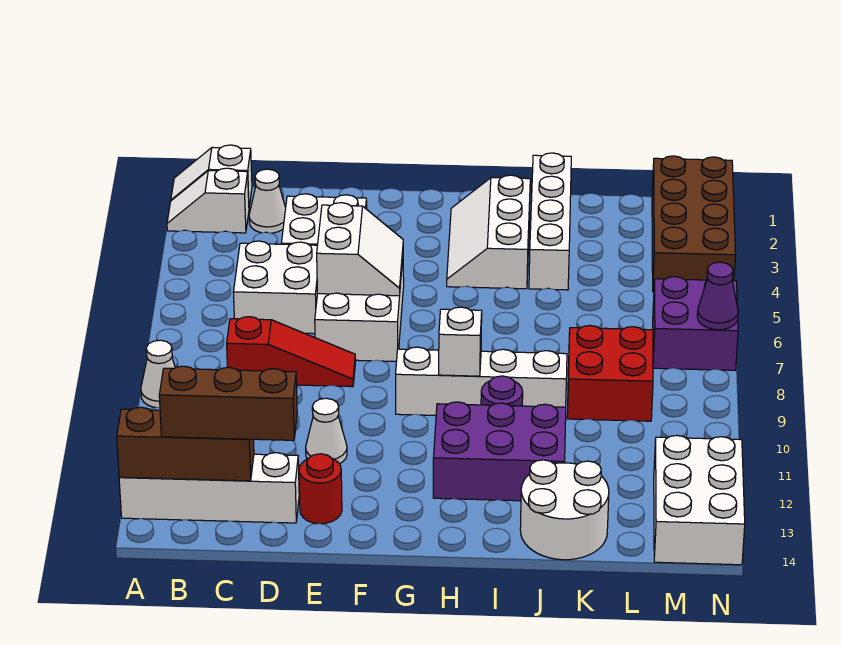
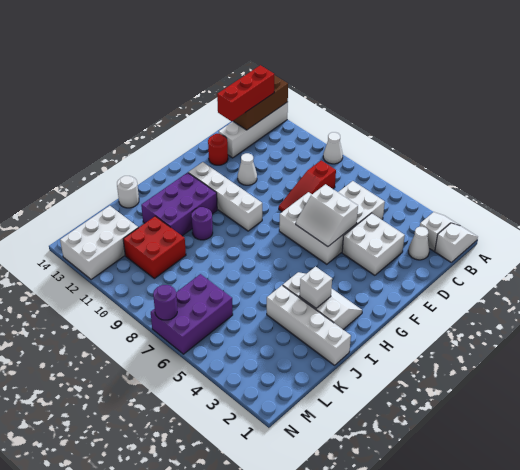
brown brick B13:D13 level 3 -> red brick B13:D13 level 3
white brick G9:J9 level 1 -> white brick G9:G12 level 1
white brick H9 level 2 -> white brick I3 level 2
white round brick J13:K14 level 1 -> white round brick J14 level 1
red brick K8:L9 level 1 -> red brick K10:L11 level 1
brown brick M1:N4 level 1 -> none
purple brick M6:N7 level 1 -> purple brick L6:N7 level 1
white brick M12:N14 level 1 -> white brick L12:N13 level 1
purple cone N7 level 2 -> purple round brick N7 level 2

